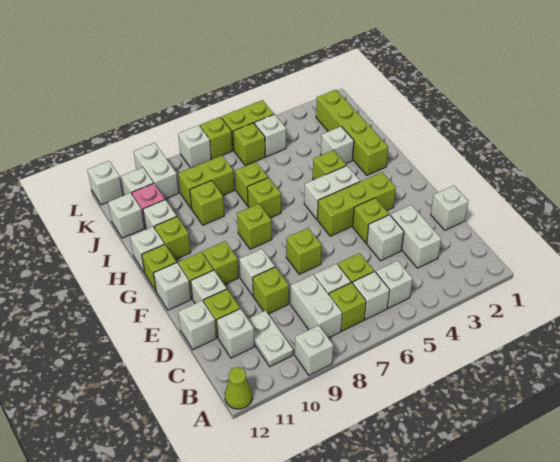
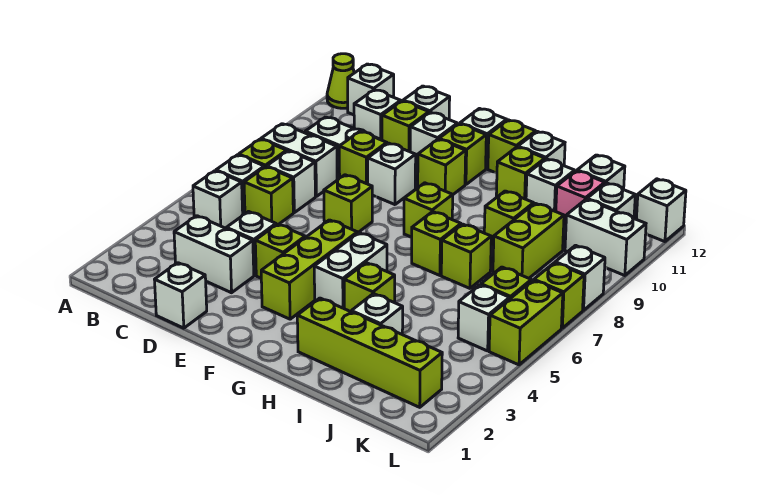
white brick A9 level 1 -> white brick B12 level 1

